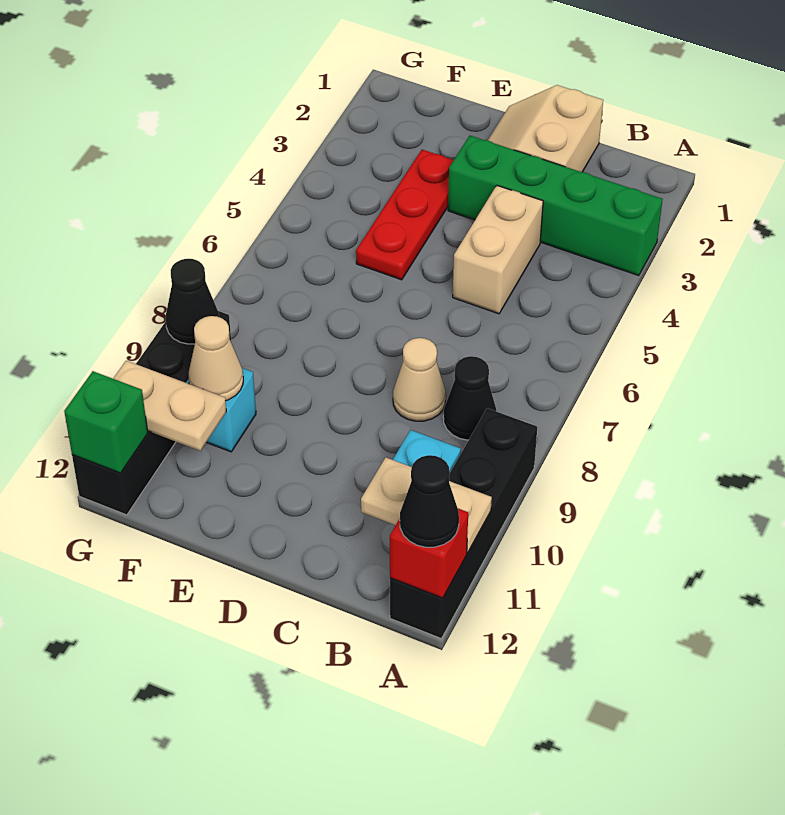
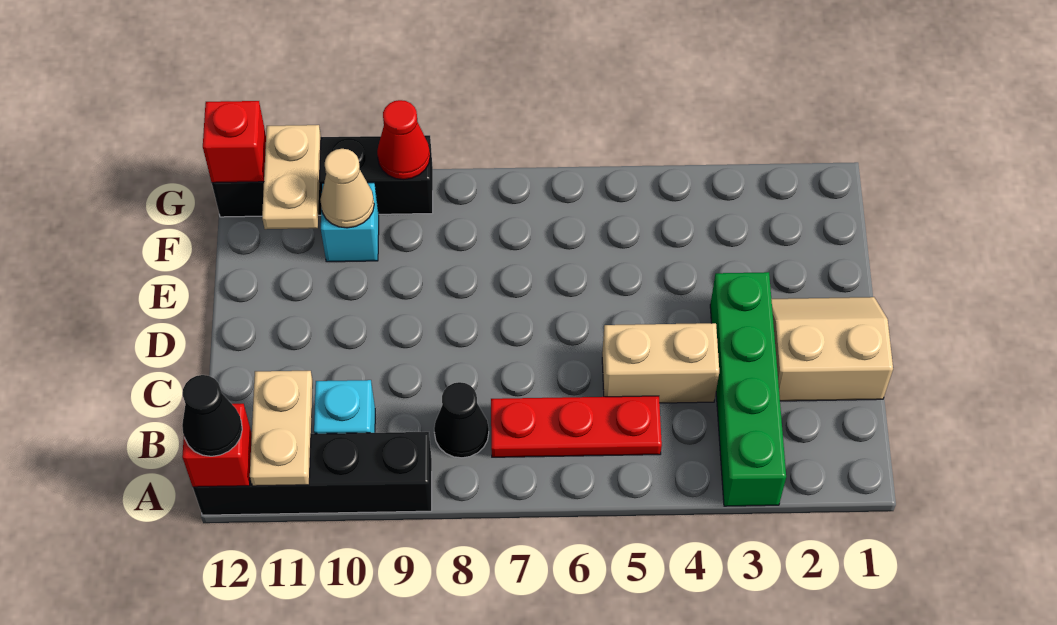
tan cone C8 level 1 -> none
red plate E3:E5 level 1 -> red plate B5:B7 level 1
black cone G9 level 2 -> red cone G9 level 2
green brick G12 level 2 -> red brick G12 level 2

